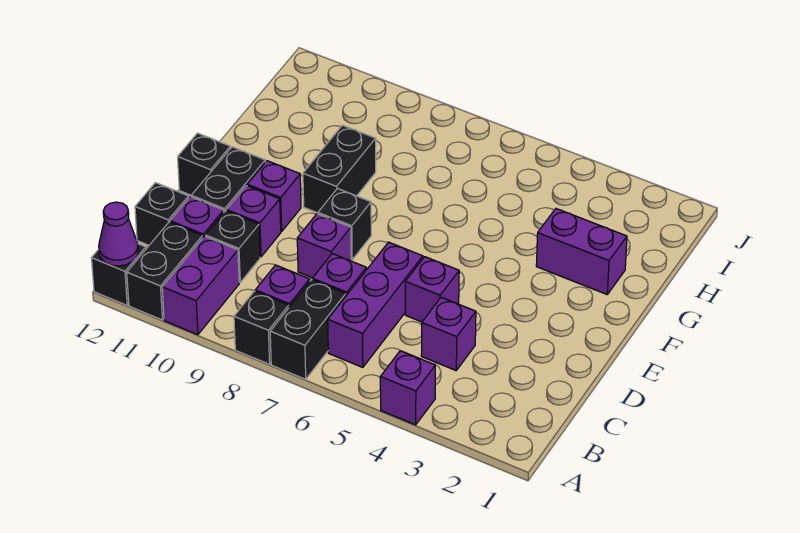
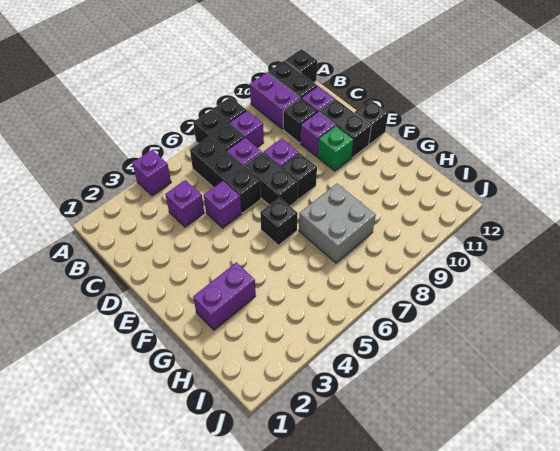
purple cone A12 level 2 -> none
purple brick B6:D6 level 1 -> black brick B6:D6 level 1
black brick C12 level 1 -> black brick F6 level 1
purple brick E10 level 1 -> green brick E10 level 1
black brick F9:G9 level 1 -> black brick D7:E7 level 1
none -> grey brick G7:H8 level 1

